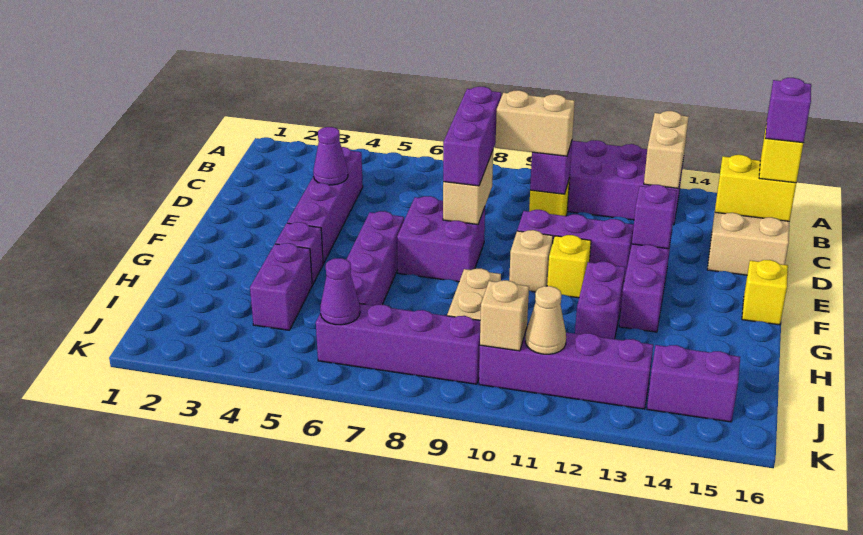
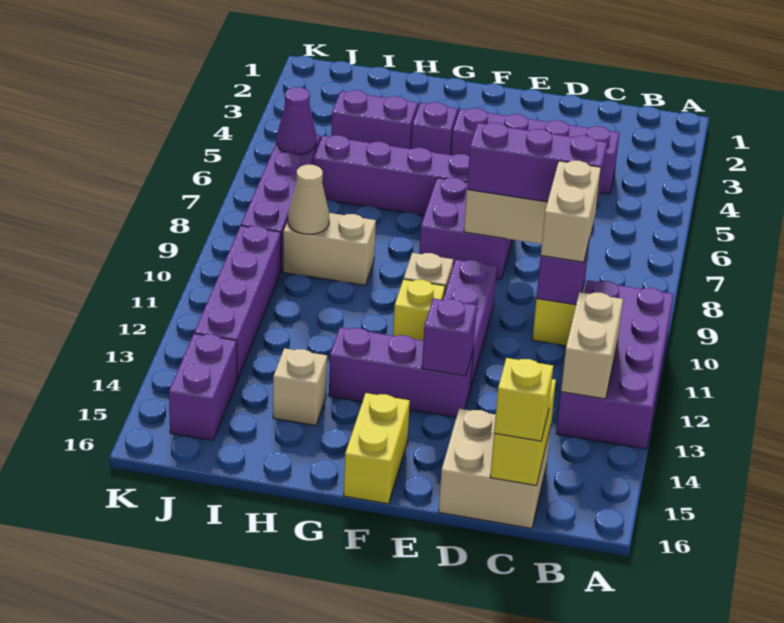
tan brick A13:B13 level 2 -> tan brick B12:B13 level 2
purple brick C16 level 4 -> none
purple cone D4 level 2 -> none
yellow brick F16 level 1 -> yellow brick F15:F16 level 1
purple brick G12:H12 level 1 -> none
tan brick J10 level 2 -> tan brick H14 level 1
tan cone J11 level 2 -> tan cone I9 level 2

